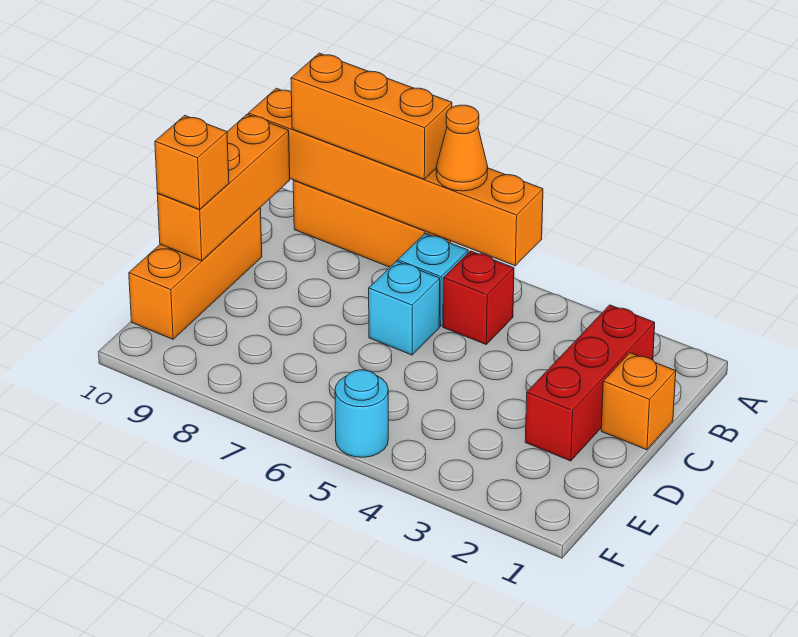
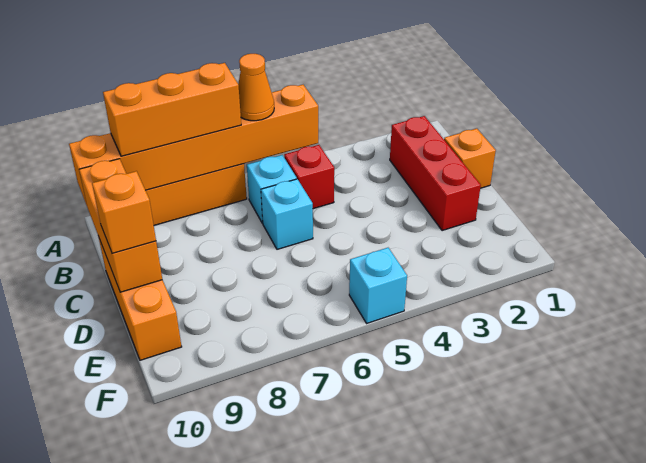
cyan round brick F5 level 1 -> cyan brick F5 level 1

